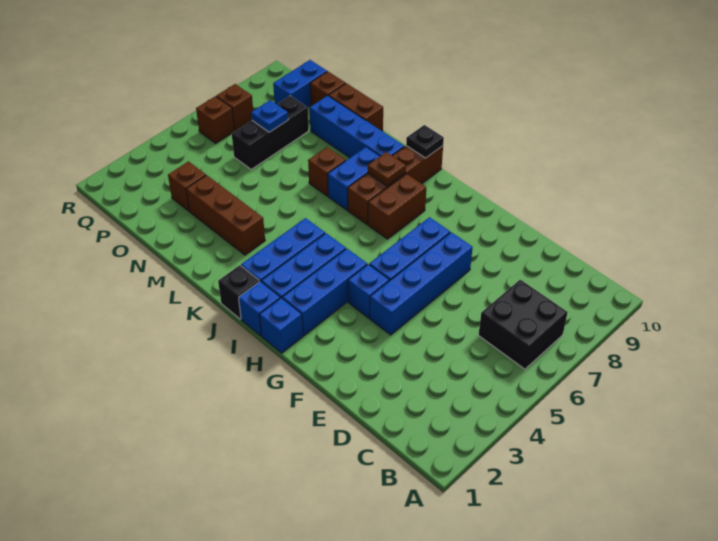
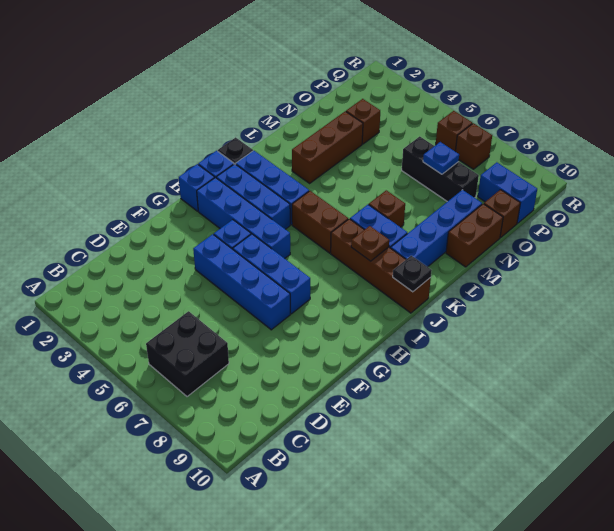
blue brick H2:H4 level 1 -> blue brick H2:H5 level 1
brown brick I7:I8 level 1 -> brown brick J5:J6 level 1

